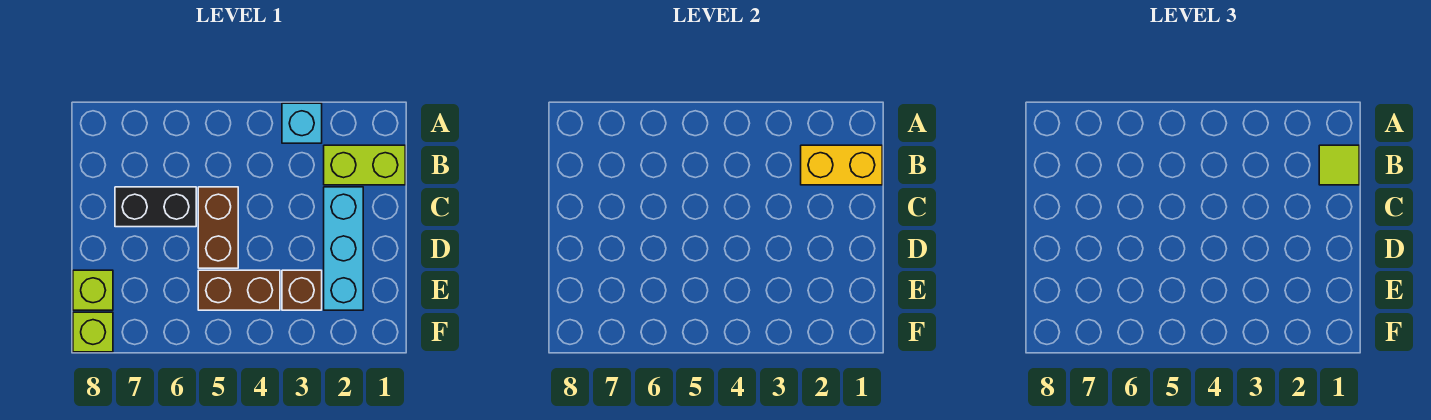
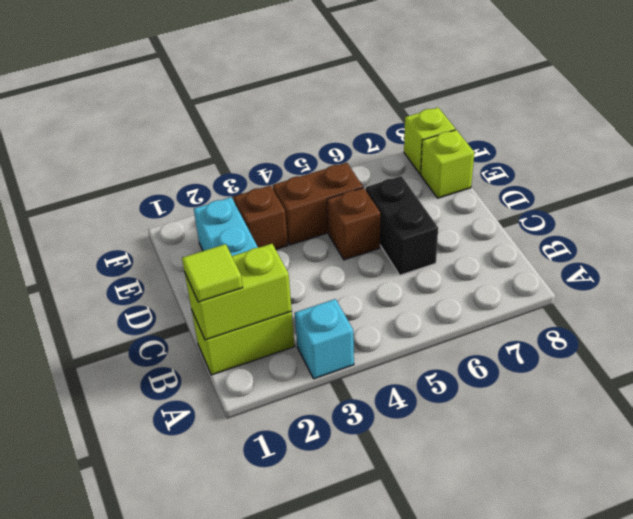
yellow brick B1:B2 level 2 -> lime brick B1:B2 level 2
brown brick C5:D5 level 1 -> brown brick D5 level 1
black brick C6:C7 level 1 -> black brick C6:D6 level 1

